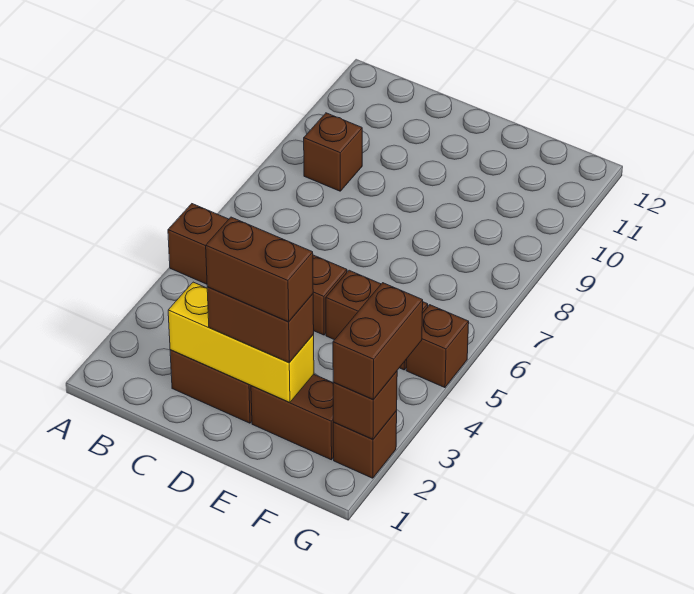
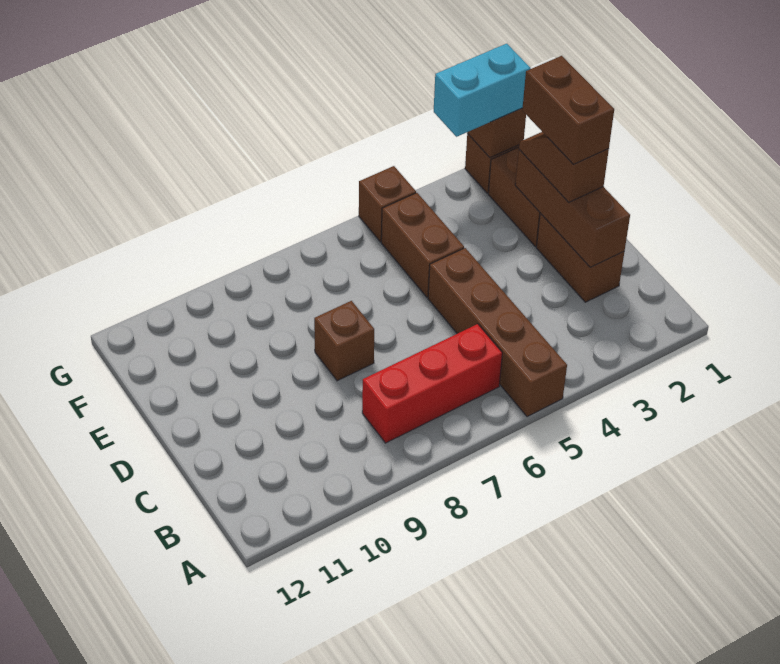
none -> red brick B6:B8 level 1
brown brick B9 level 1 -> brown brick D8 level 1
yellow brick C2:E2 level 2 -> brown brick C2:E2 level 2
brown brick D2:E2 level 3 -> brown slope D2:E2 level 3 top D
brown brick G2:G3 level 3 -> cyan brick G2:G3 level 3

